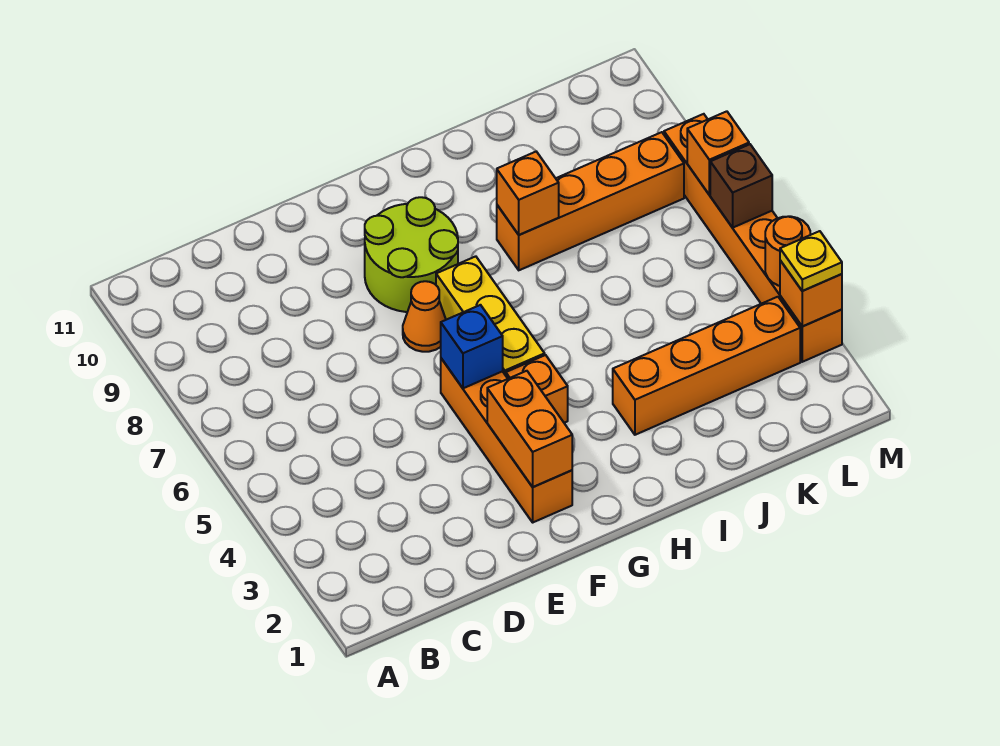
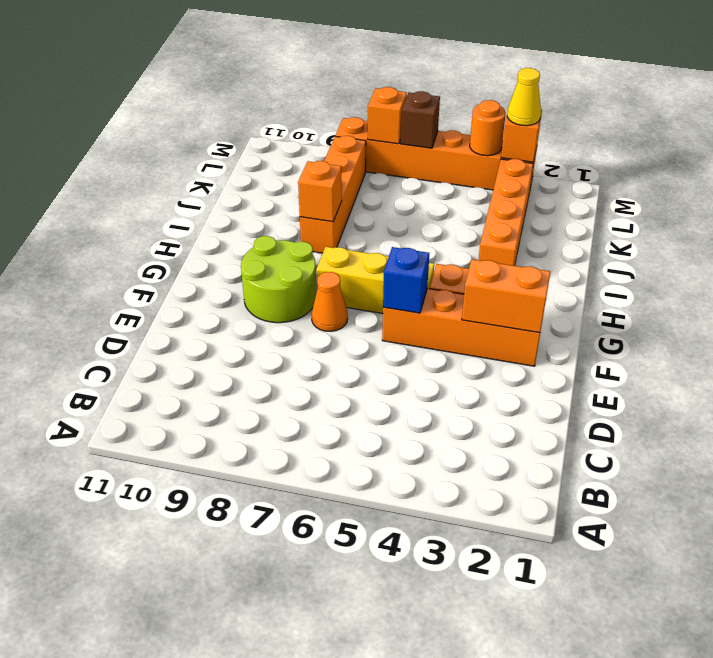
yellow plate M3 level 3 -> yellow cone M3 level 3

